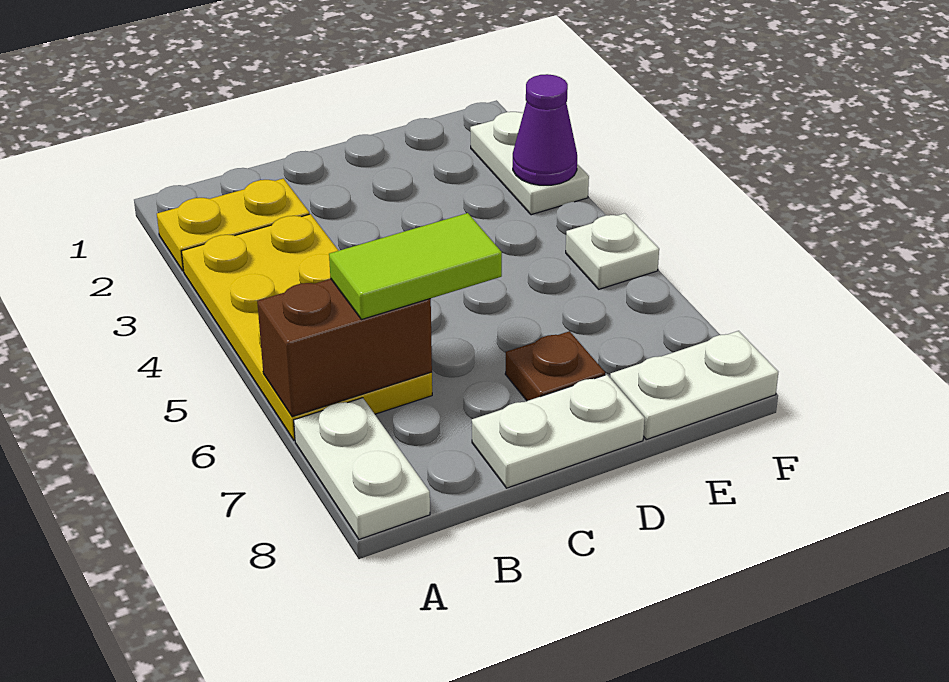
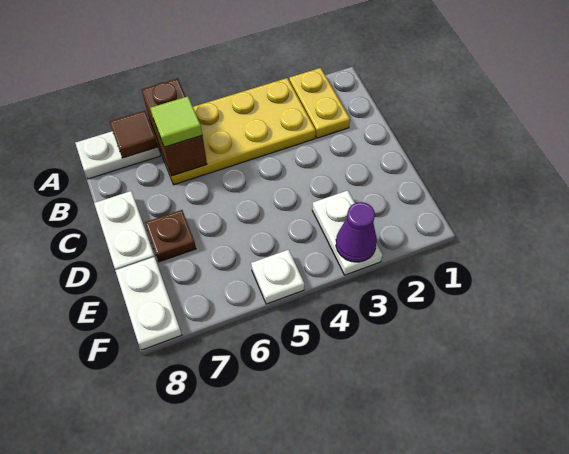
none -> brown tile A7 level 2
lime tile B6:C6 level 3 -> lime tile B6 level 3
white plate F2:F3 level 1 -> white plate E3:F3 level 1

